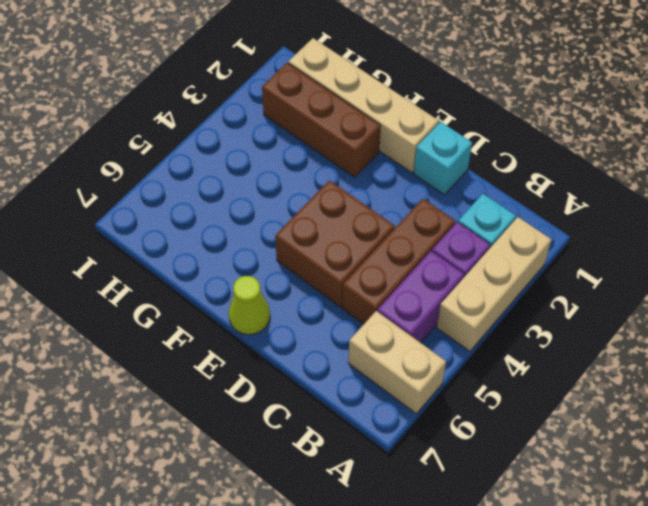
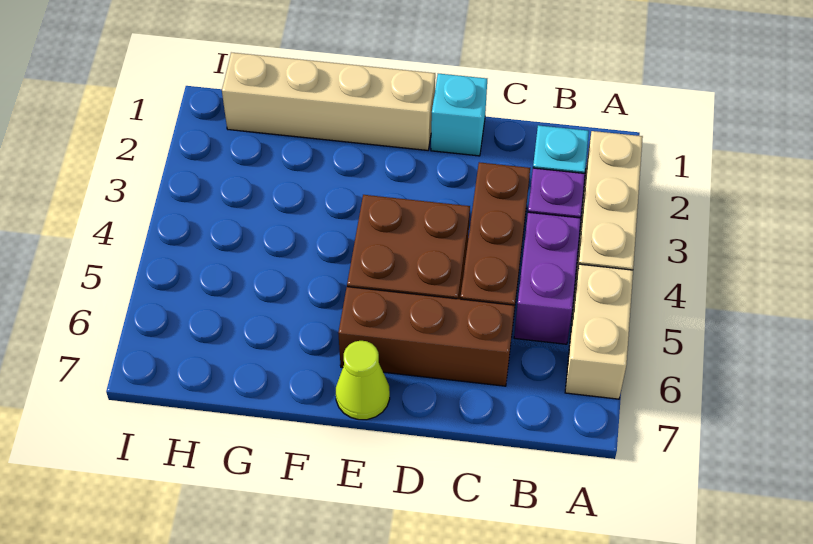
tan brick A6:B6 level 1 -> tan brick A5:A6 level 1
brown brick F2:H2 level 1 -> brown brick C6:E6 level 1

